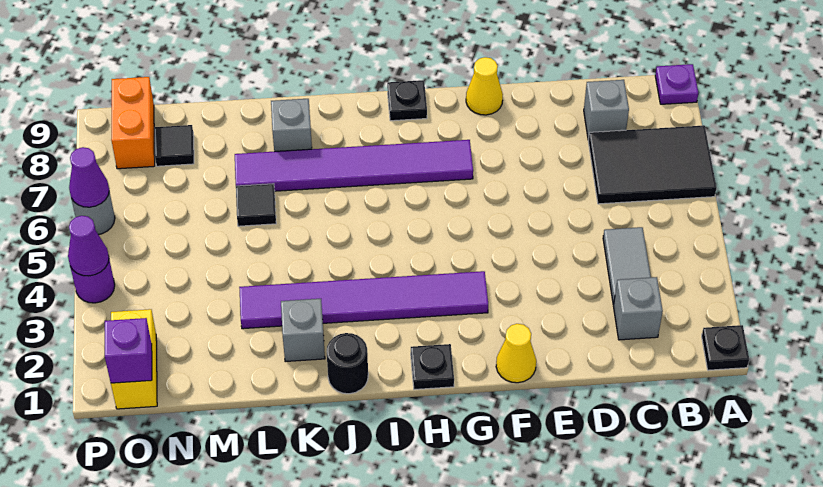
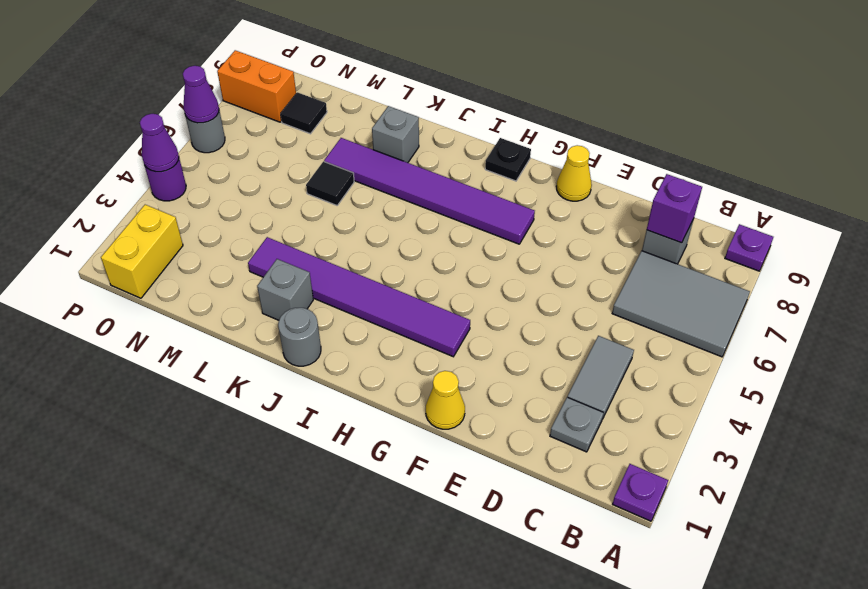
black plate A1 level 1 -> purple plate A1 level 1
black tile A6:C7 level 1 -> grey tile A6:C7 level 1
grey brick C2 level 1 -> grey plate C2 level 1
black plate H1 level 1 -> none
black round brick J1 level 1 -> grey round brick J1 level 1
purple brick O1 level 2 -> purple brick C8 level 2
orange brick O8:O9 level 1 -> orange brick O8:P8 level 1

